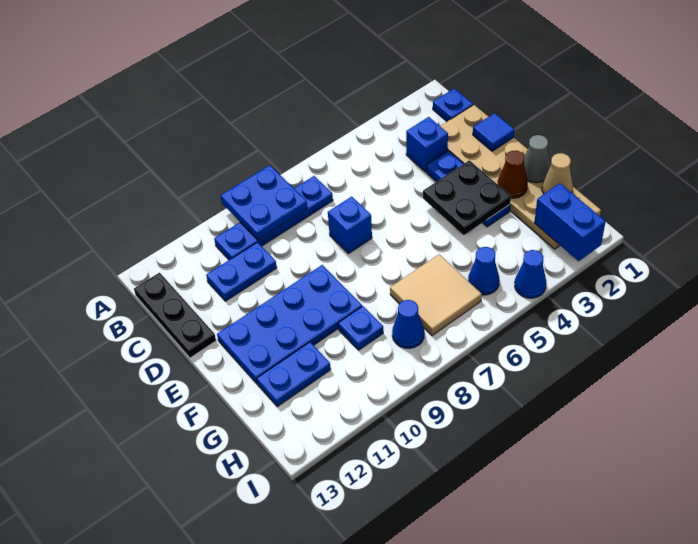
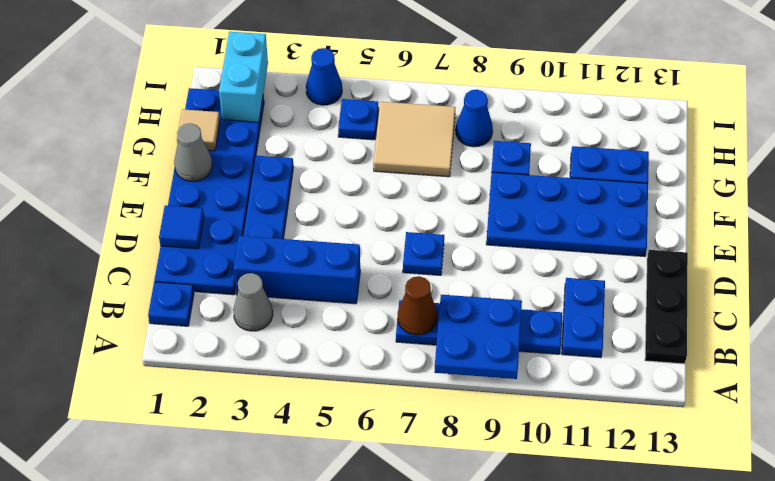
none -> grey cone B3 level 1
tan plate C1:H2 level 1 -> blue plate C1:H2 level 1
blue brick C3 level 1 -> blue brick C3:C5 level 1
blue plate C10:C11 level 1 -> blue plate B11:C11 level 1
blue brick D7 level 1 -> blue plate D7 level 1
black plate E3:F4 level 2 -> none
brown cone F2 level 2 -> brown cone B7 level 2
tan cone G1 level 2 -> tan tile G1 level 2
blue brick H2:I2 level 2 -> cyan brick H2:I2 level 2
blue cone H5 level 1 -> blue plate H5 level 1

